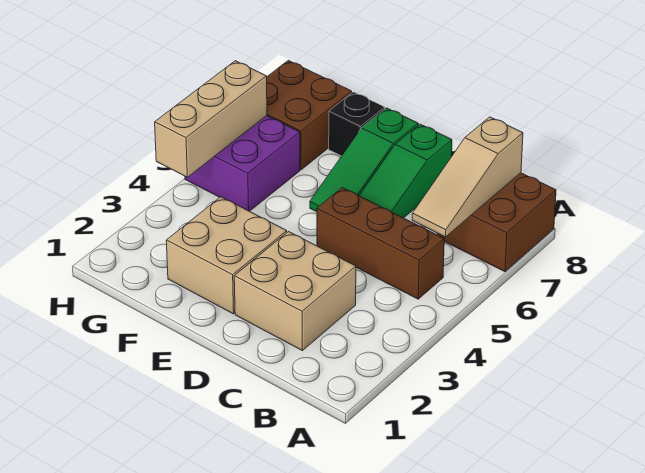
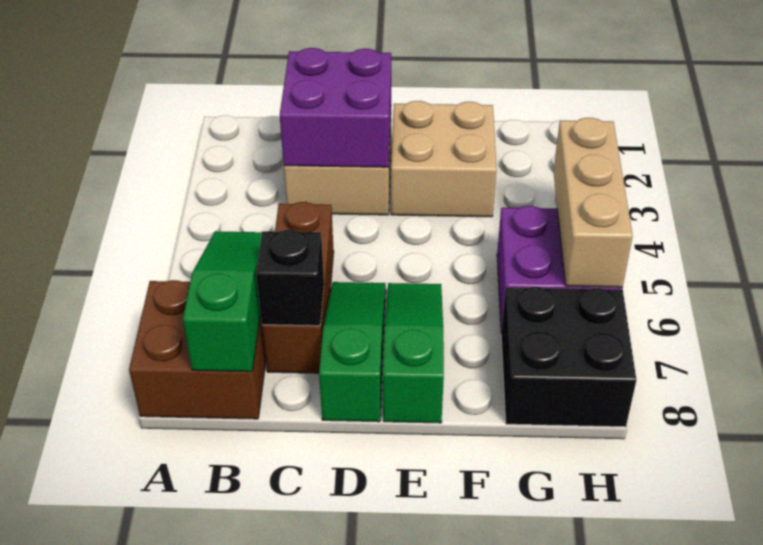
brown brick B5:D5 level 1 -> brown brick C5:C7 level 1
tan slope B6:B8 level 2 top 8 -> green slope B6:B8 level 2 top 8
none -> purple brick C2:D3 level 2
black brick F8 level 1 -> black brick C7 level 2
brown brick G7:H8 level 1 -> black brick G7:H8 level 1

